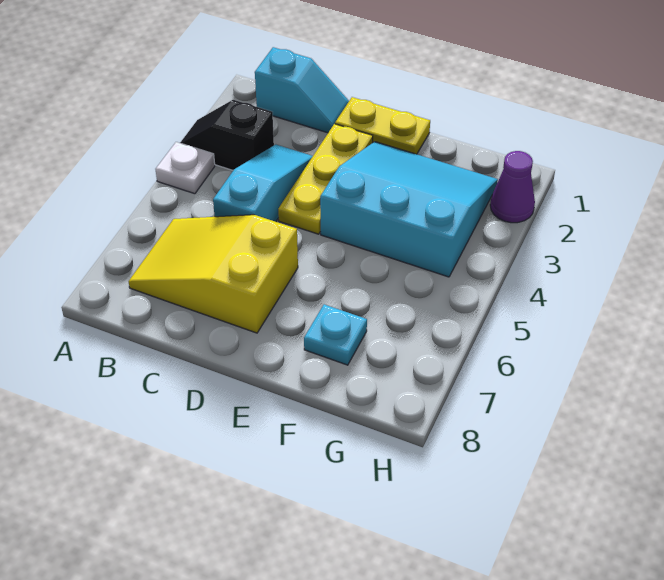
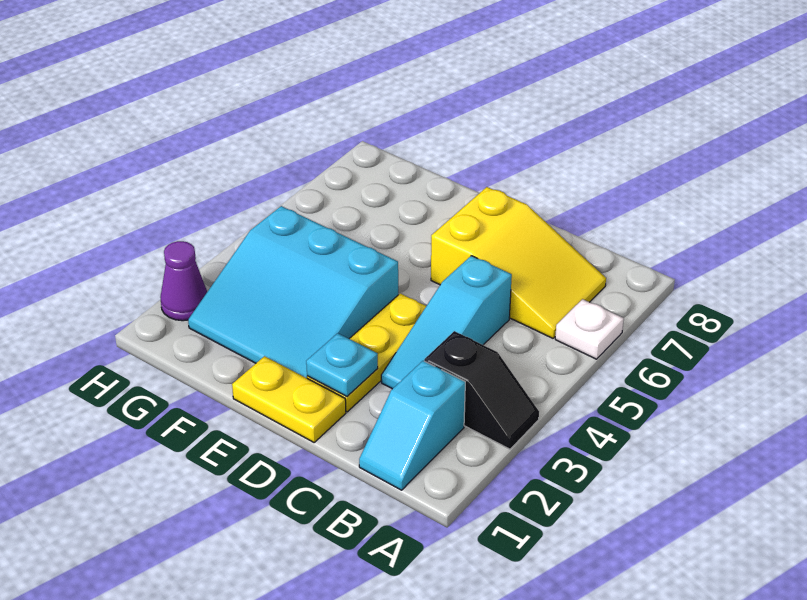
white plate A4 level 1 -> white plate A6 level 1
cyan slope B1:C1 level 1 top B -> cyan slope B1:B2 level 1 top 2
cyan plate F7 level 1 -> cyan plate D2 level 2

